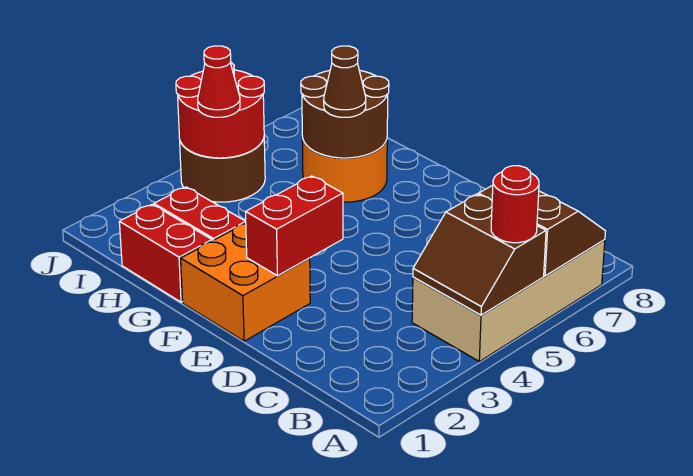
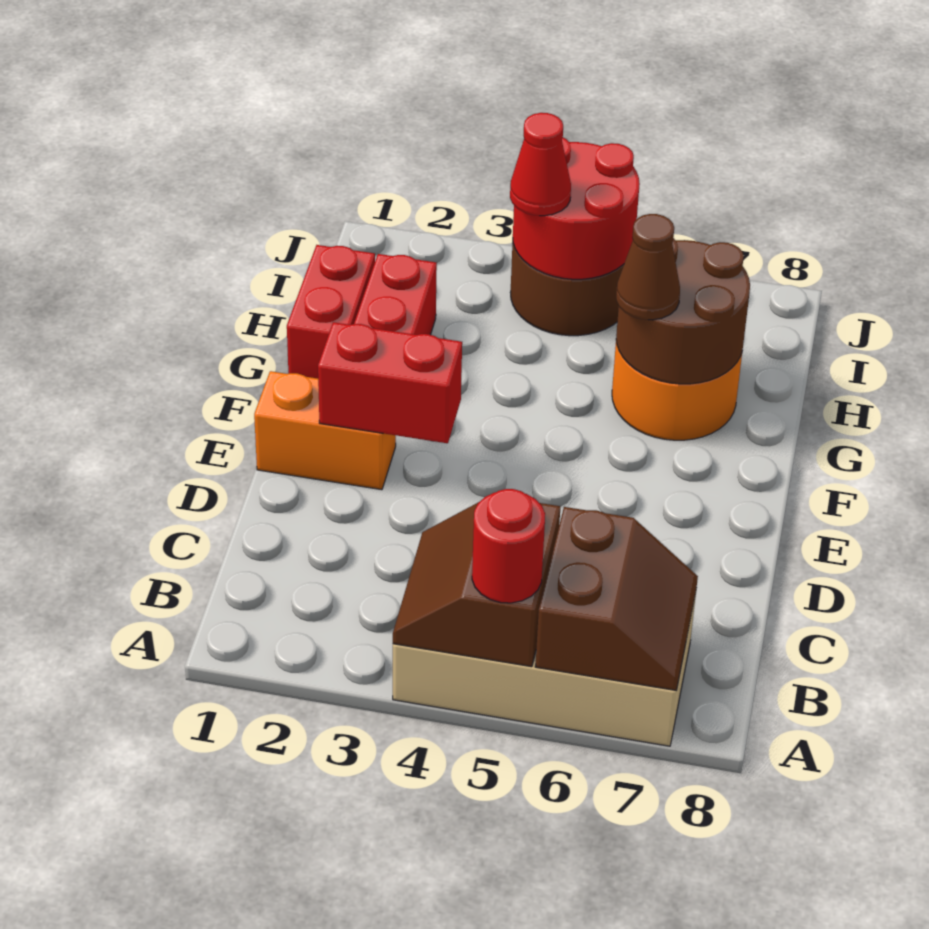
orange brick E1:F2 level 1 -> orange brick E1:E2 level 1

